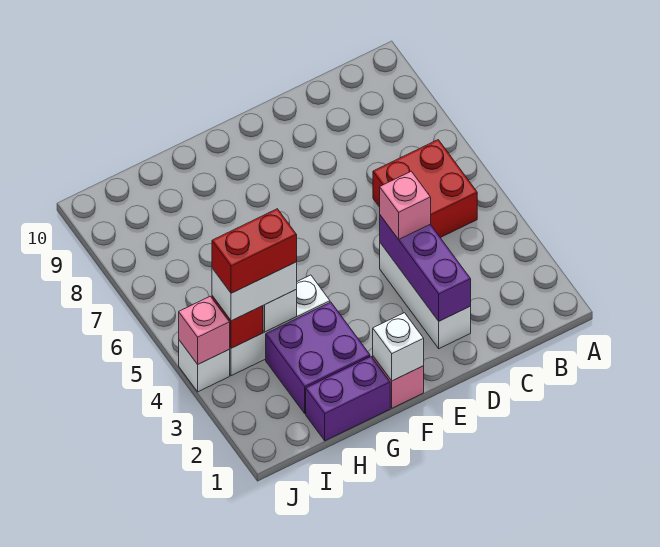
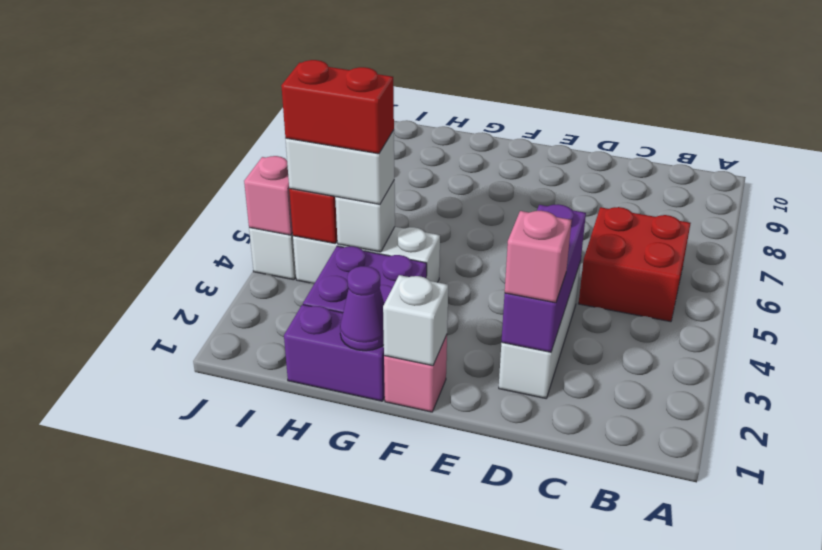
pink brick D4 level 3 -> pink brick D2 level 3
none -> purple cone G1 level 2

